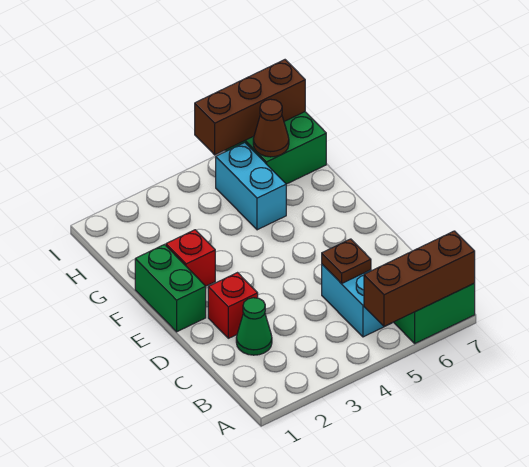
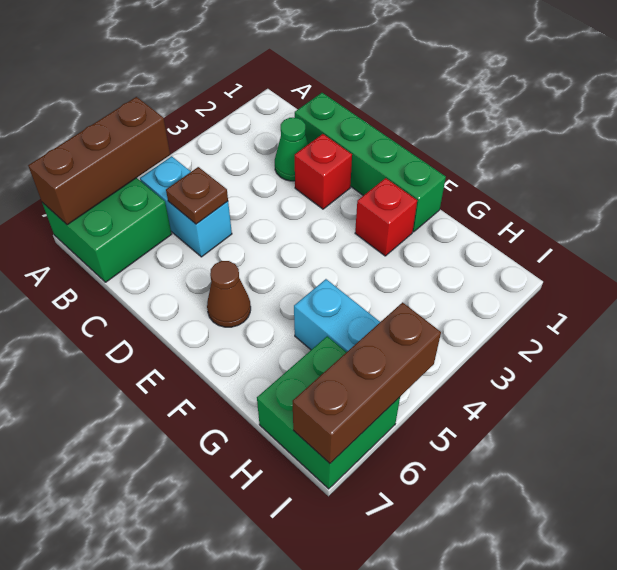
green brick E1:F1 level 1 -> green brick C1:F1 level 1
brown cone H6 level 2 -> brown cone E6 level 1

